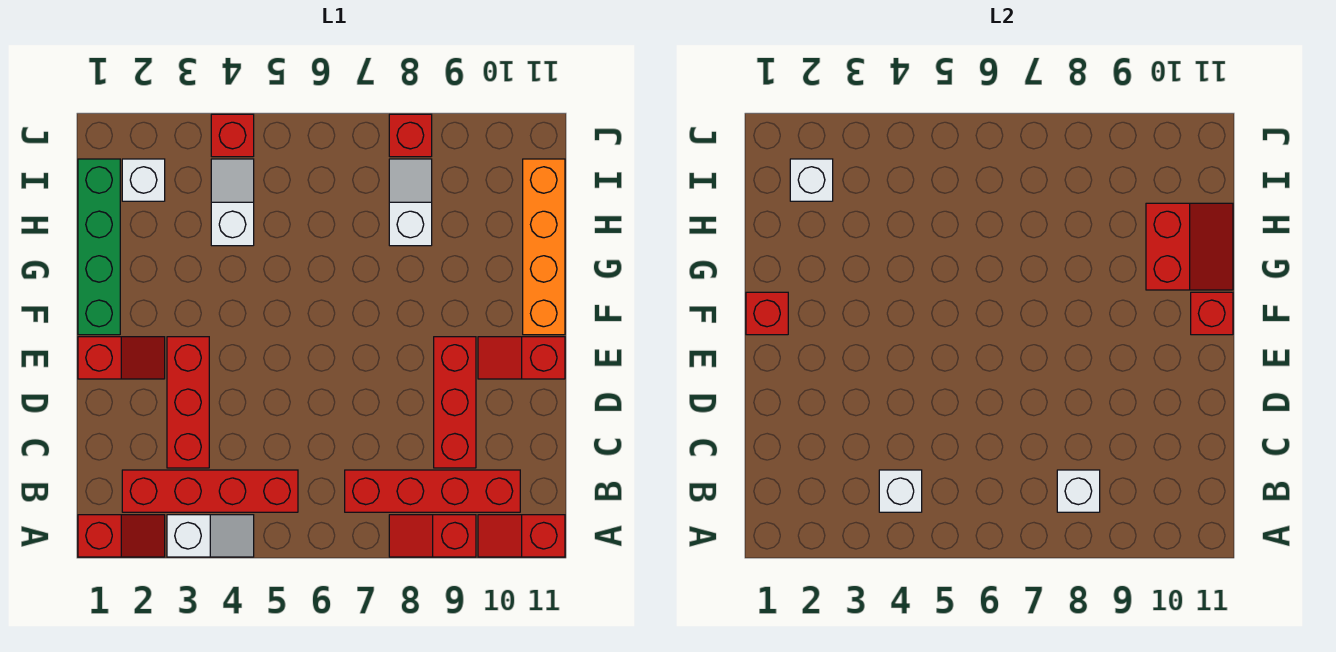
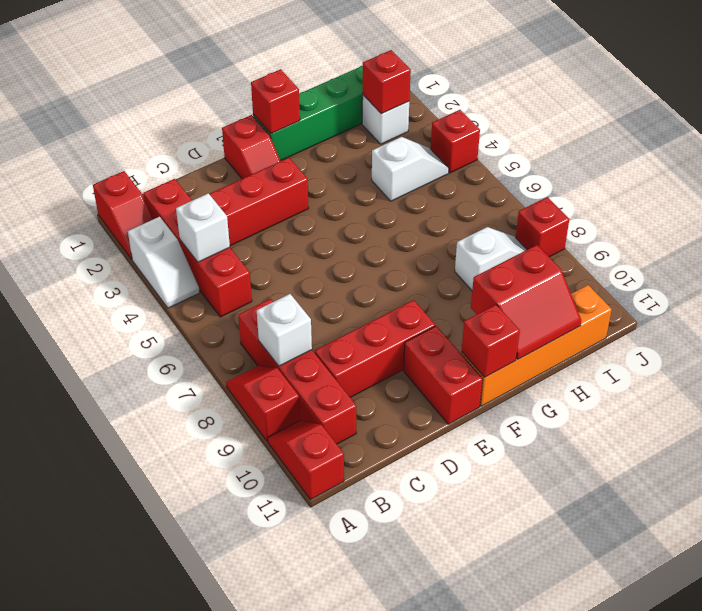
red slope E10:E11 level 1 top 11 -> red brick E10:E11 level 1
white brick I2 level 2 -> red brick I2 level 2

